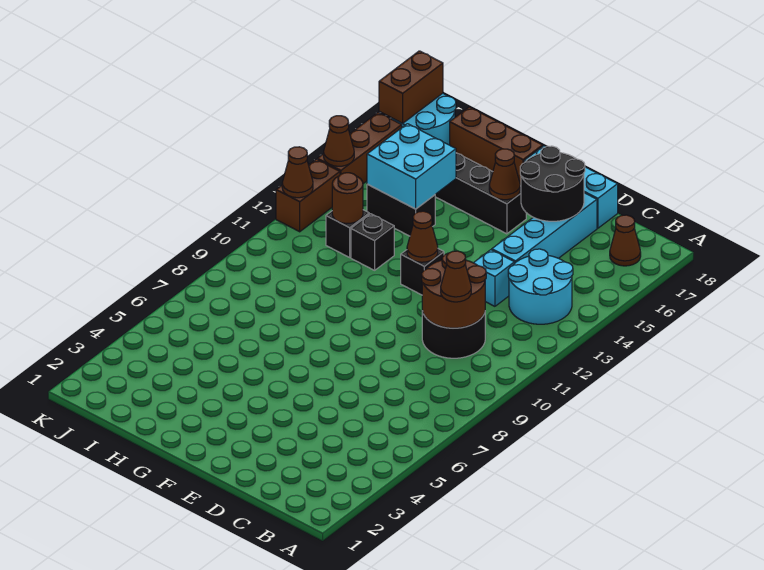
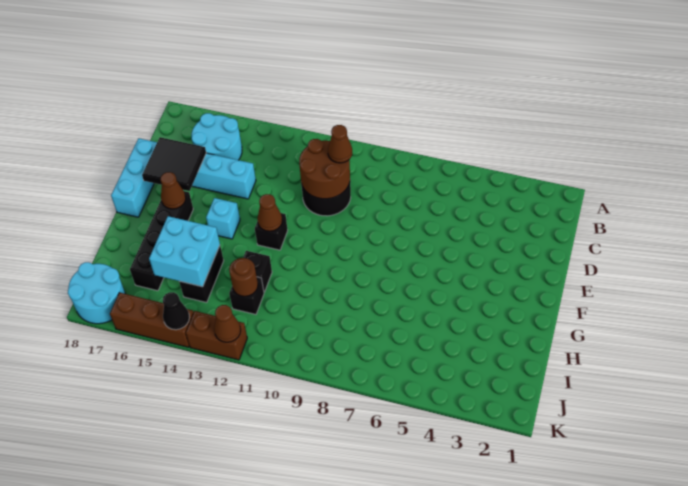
cyan round brick B13:C14 level 1 -> cyan round brick B15:C16 level 1
brown cone B17 level 1 -> none
cyan brick D13 level 1 -> cyan brick F14 level 1
black round brick D16:E17 level 2 -> black tile D16:E17 level 2
brown brick G18:I18 level 1 -> none
brown cone K14 level 2 -> black cone K14 level 2
brown brick K17:K18 level 2 -> none

